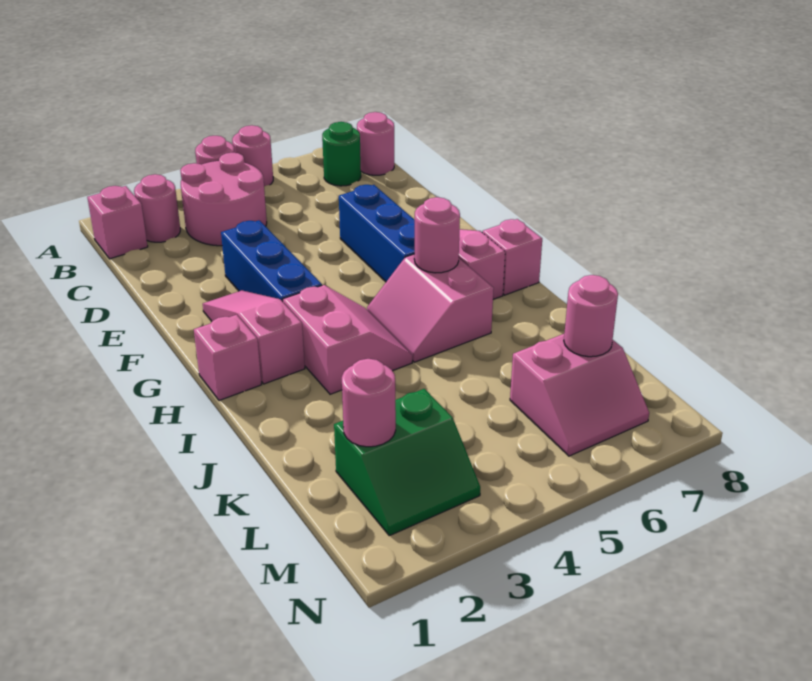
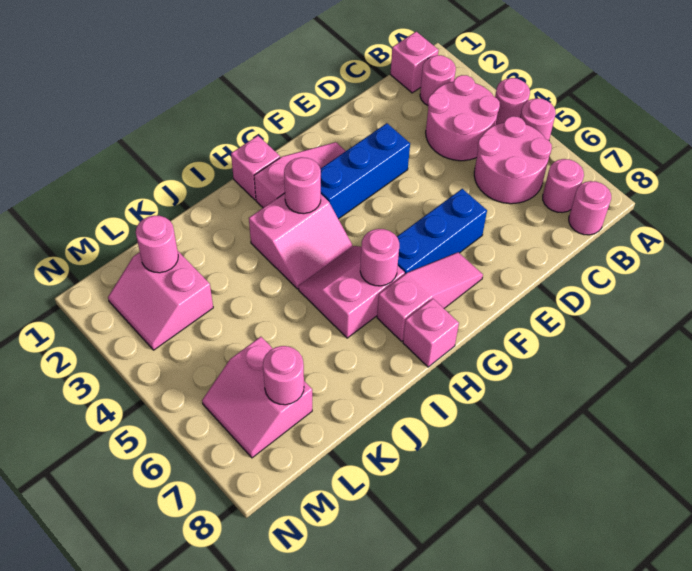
none -> pink round brick B5:C6 level 1
green round brick B7 level 1 -> pink round brick B7 level 1
none -> pink round brick H3 level 2
green slope L2:M3 level 1 top L -> pink slope L2:M3 level 1 top L

